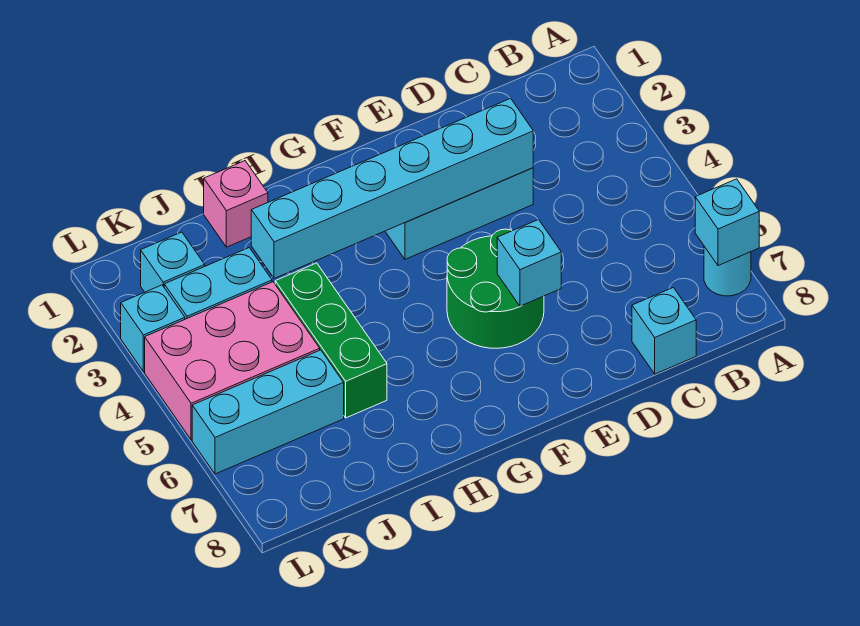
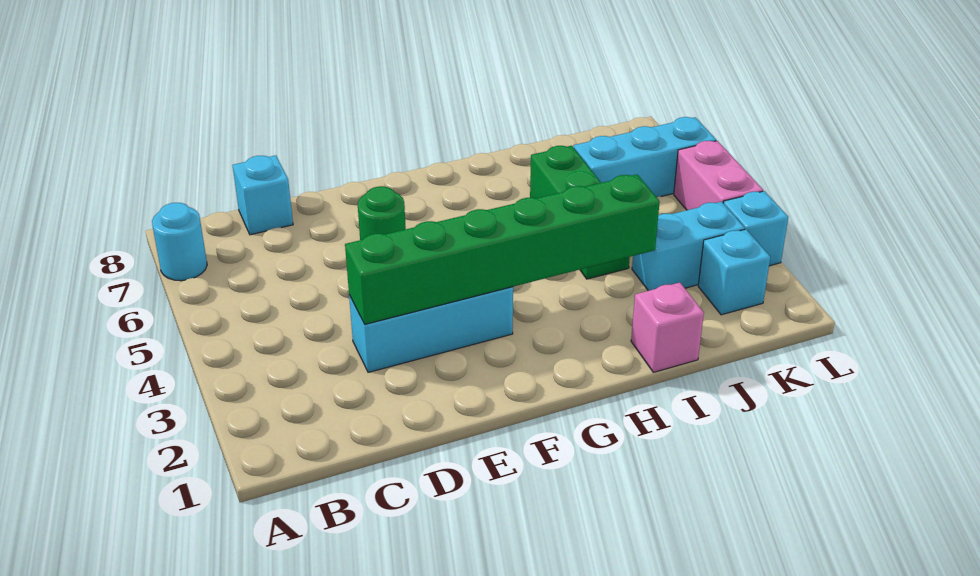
cyan brick A7 level 2 -> none
cyan brick D3:I3 level 2 -> green brick D3:I3 level 2
green round brick E5:F6 level 1 -> green round brick E6 level 1
cyan brick E6 level 2 -> none
pink brick J4:L5 level 1 -> pink brick L4:L5 level 1

